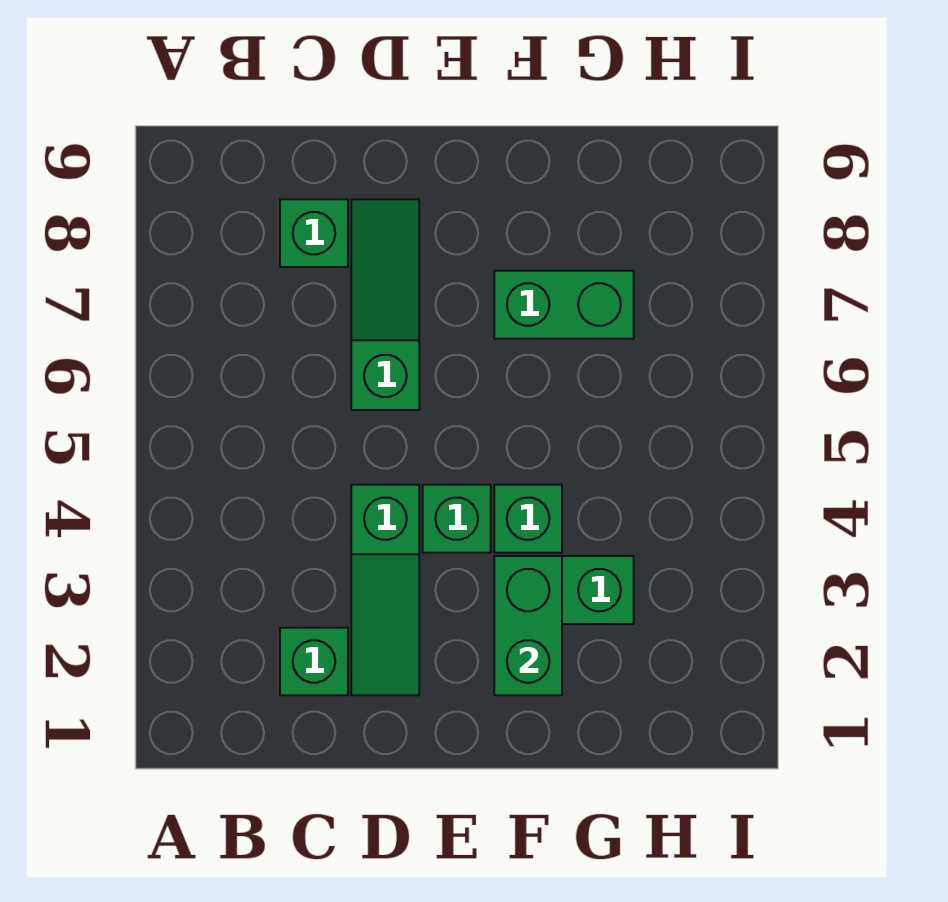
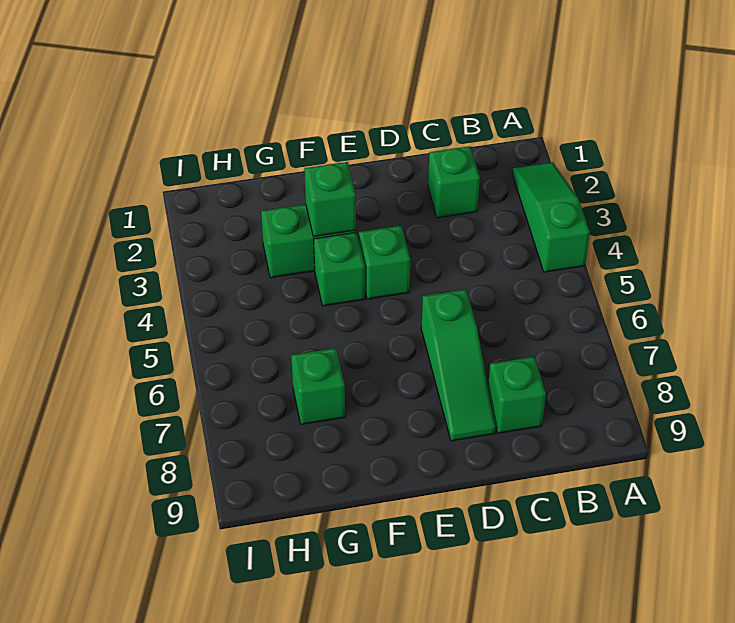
green slope D2:D4 level 1 top 4 -> green slope A2:A4 level 1 top 4
green brick F2:F3 level 2 -> green brick F3 level 2
green brick F7:G7 level 1 -> green brick G7 level 1

